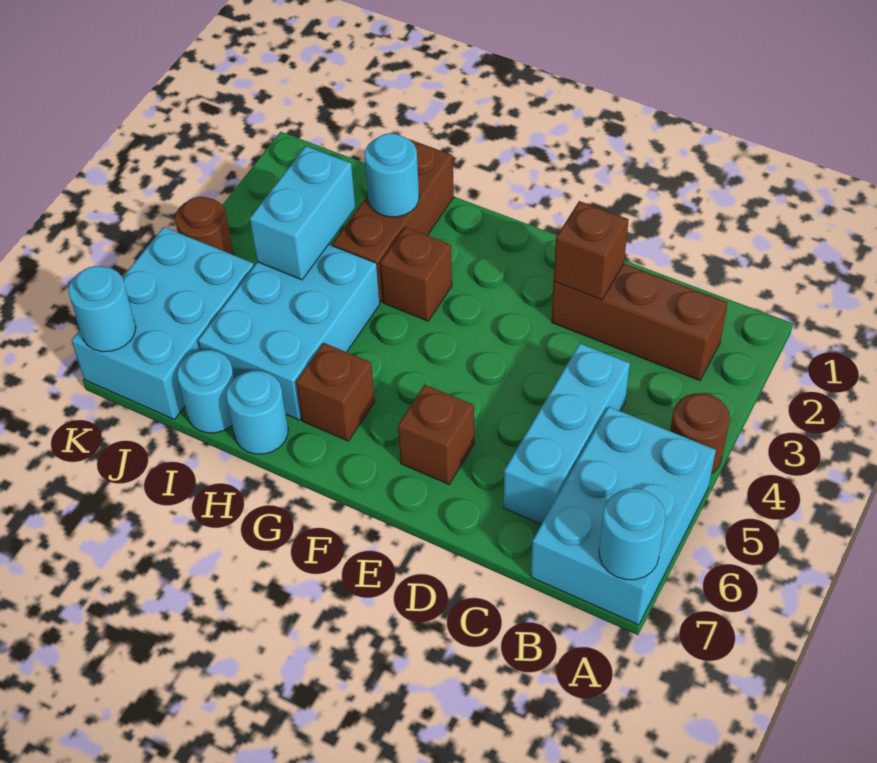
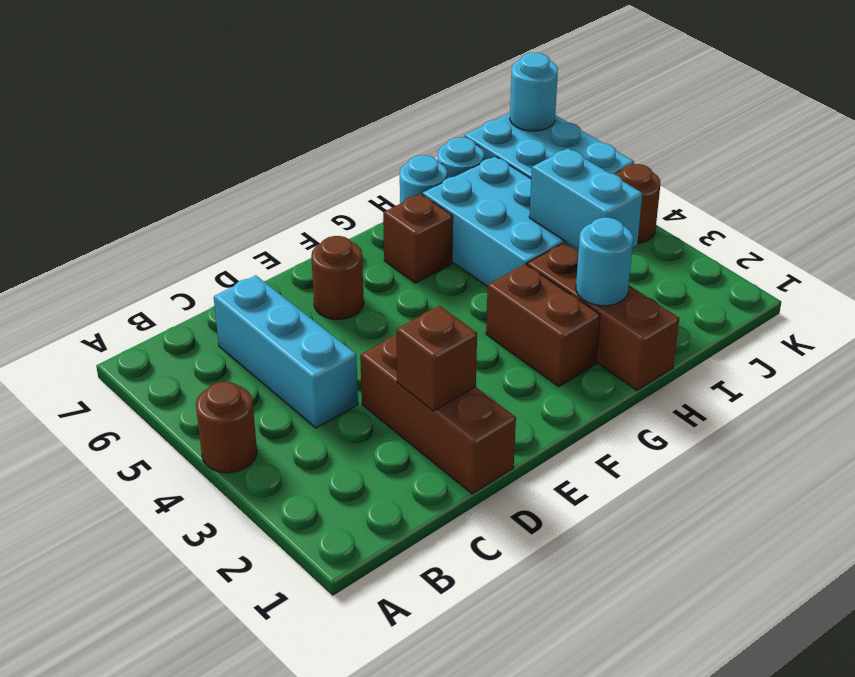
cyan brick A5:B7 level 1 -> none
cyan round brick A7 level 2 -> none
brown brick B2:D2 level 1 -> brown brick D1:D3 level 1
brown brick E6 level 1 -> brown round brick E6 level 1
brown brick G3 level 1 -> brown brick G2:G3 level 1

